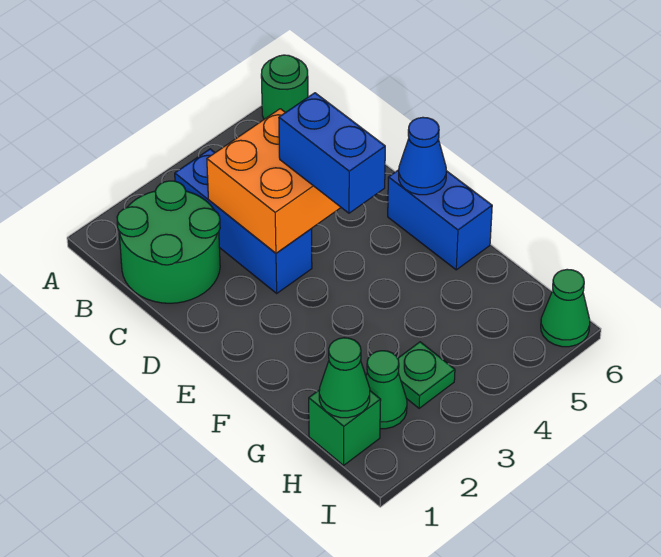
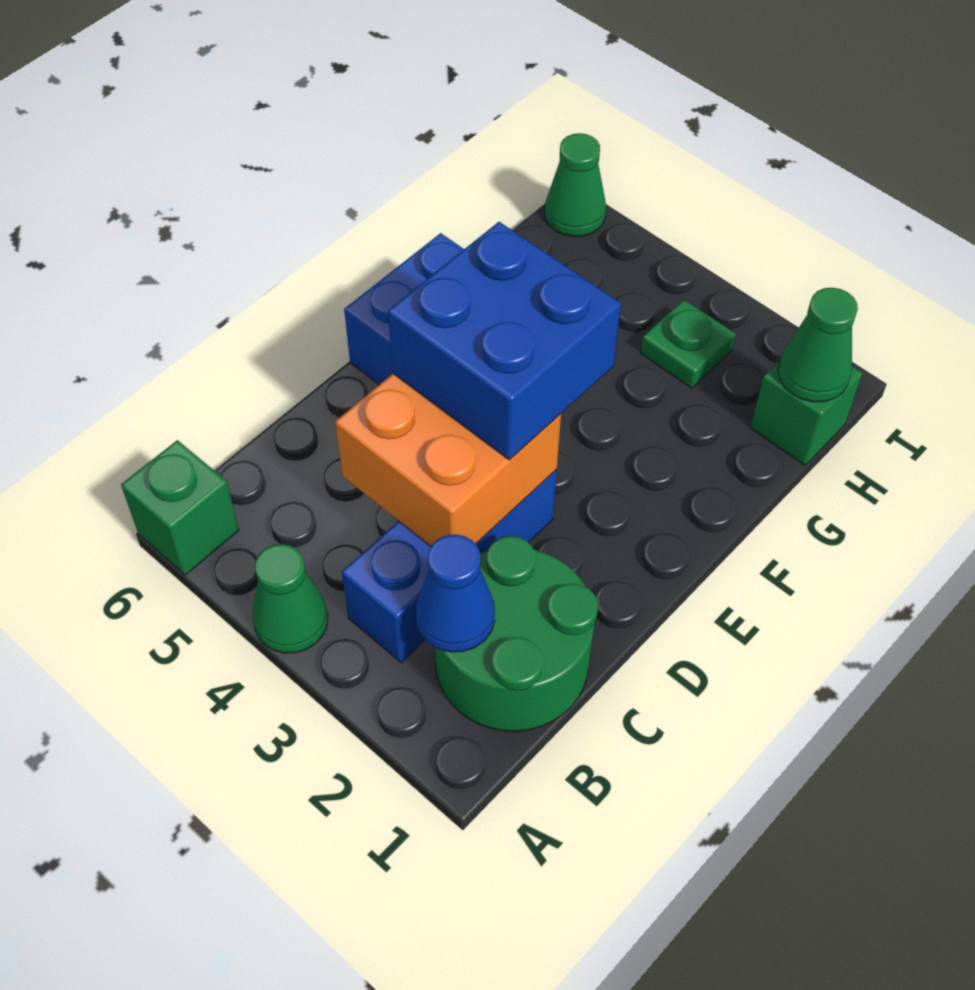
green round brick A6 level 1 -> green brick A6 level 1
blue brick D4:E4 level 3 -> blue brick D3:E4 level 3
blue cone E6 level 2 -> blue cone B2 level 2
green cone H2 level 1 -> green cone A4 level 1

